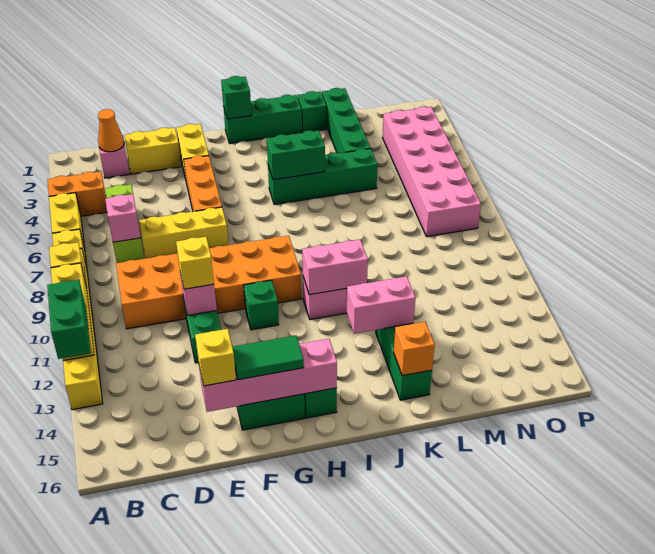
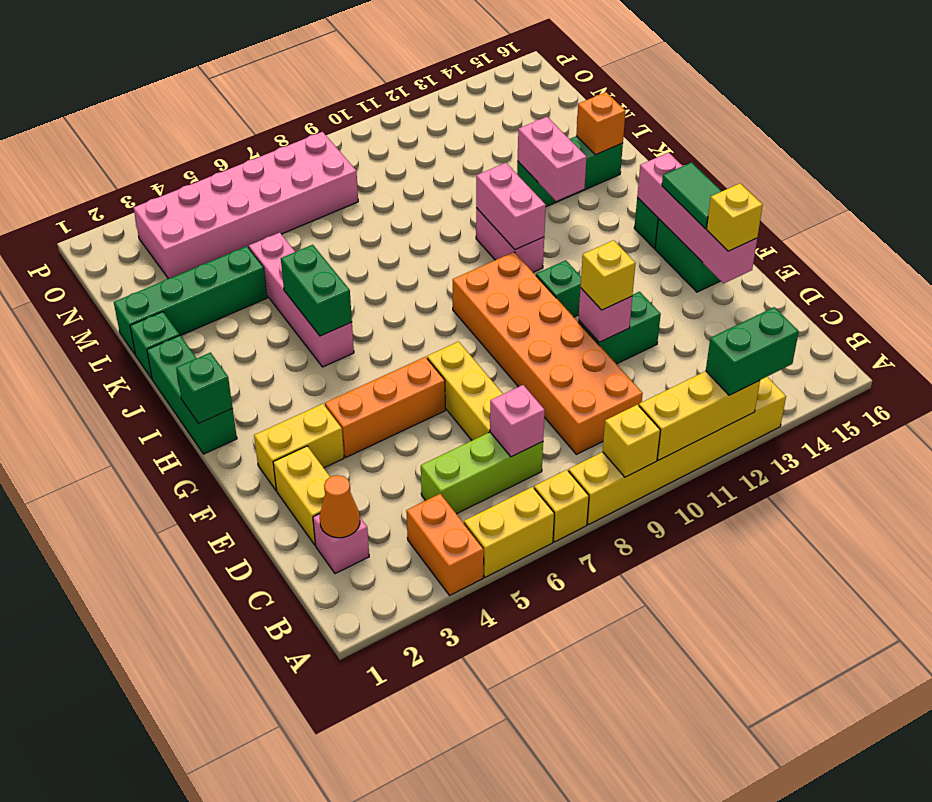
green brick I5:L5 level 1 -> pink brick I5:L5 level 1

